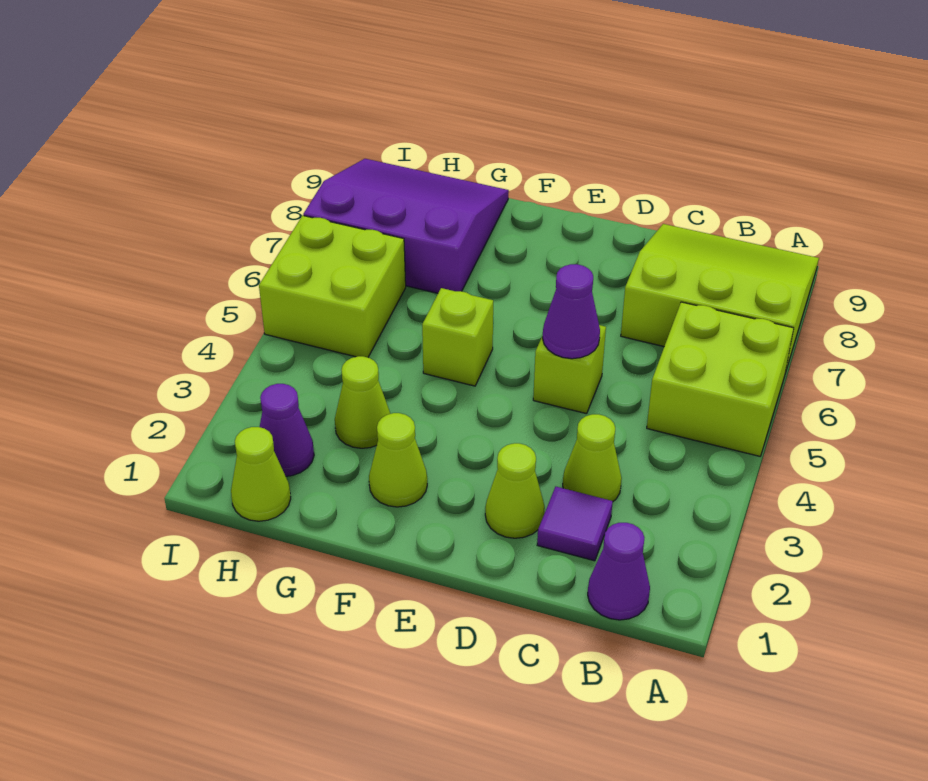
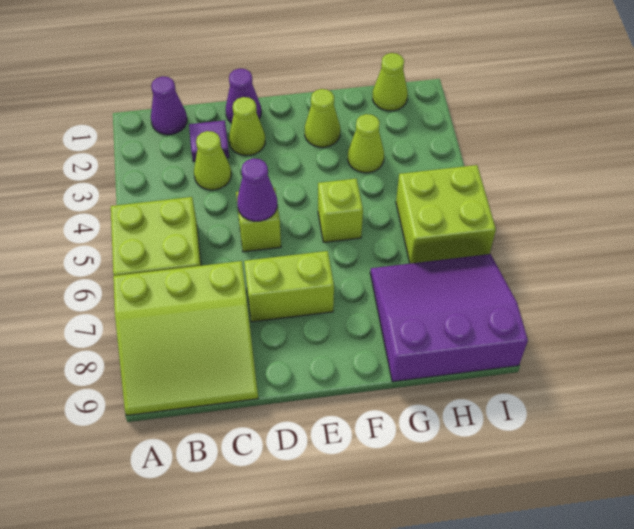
none -> lime brick D7:E7 level 1
purple slope G7:I9 level 1 top 7 -> purple slope G7:I9 level 1 top 9
purple cone H2 level 1 -> purple cone D1 level 1

